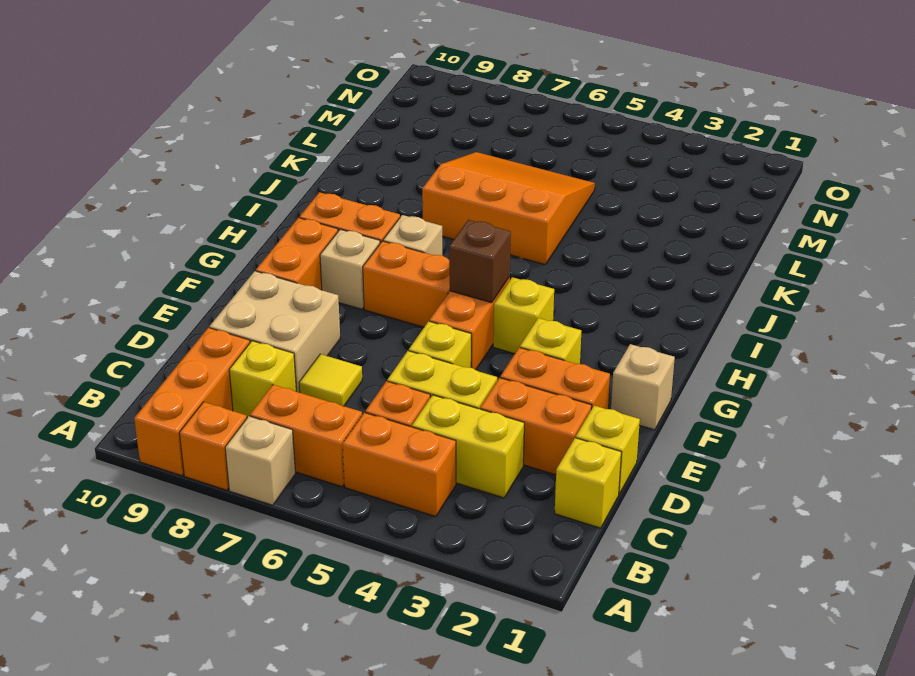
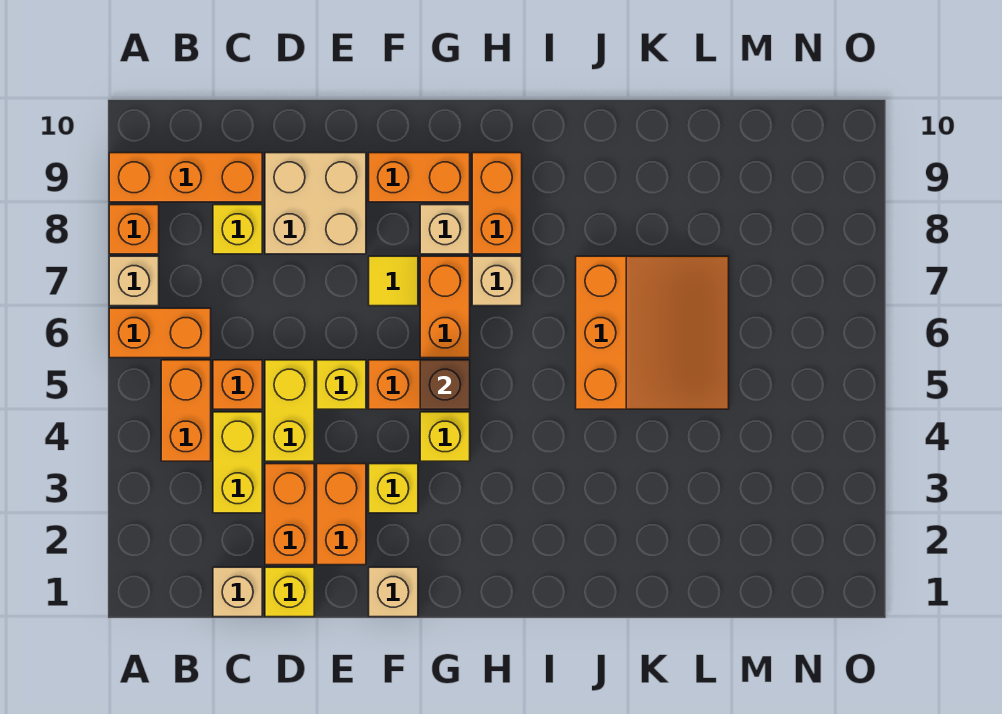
orange brick B6:B7 level 1 -> orange brick A6:B6 level 1
yellow brick C1 level 1 -> tan brick C1 level 1
yellow tile D7 level 1 -> yellow tile F7 level 1

